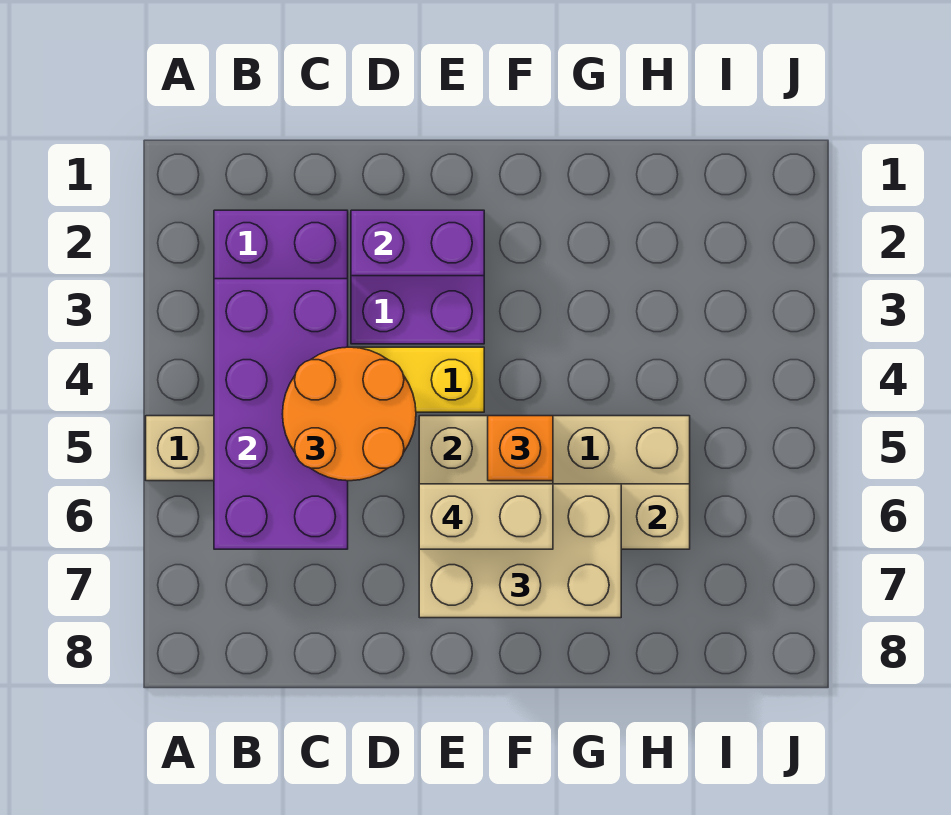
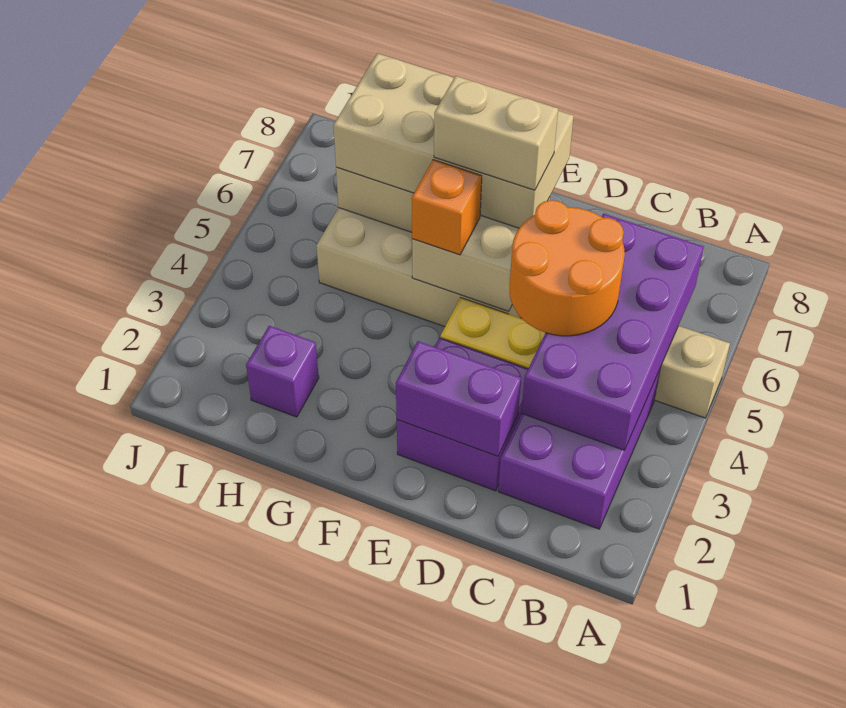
tan brick E6:G7 level 3 -> tan brick E6:H7 level 3
none -> purple brick H2 level 1

